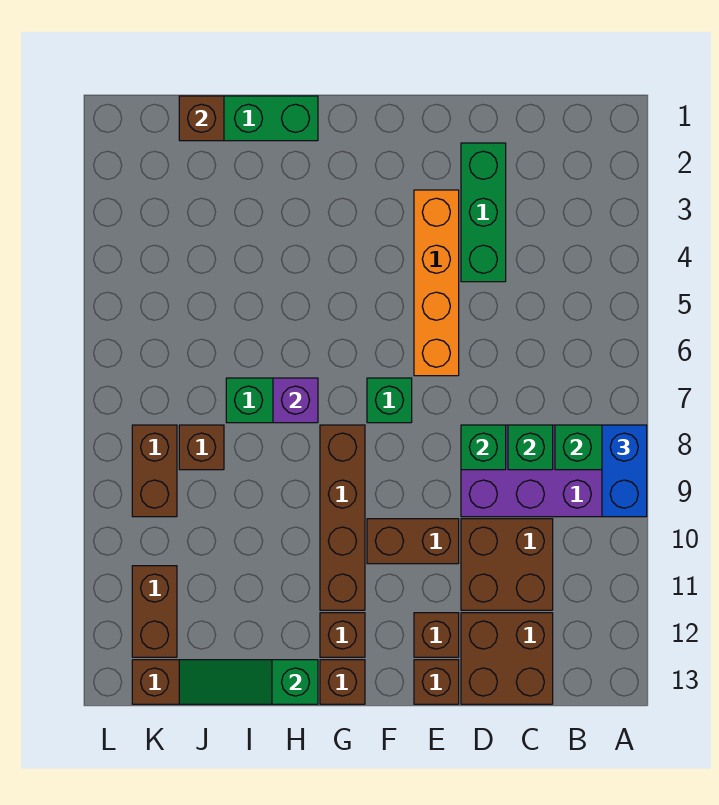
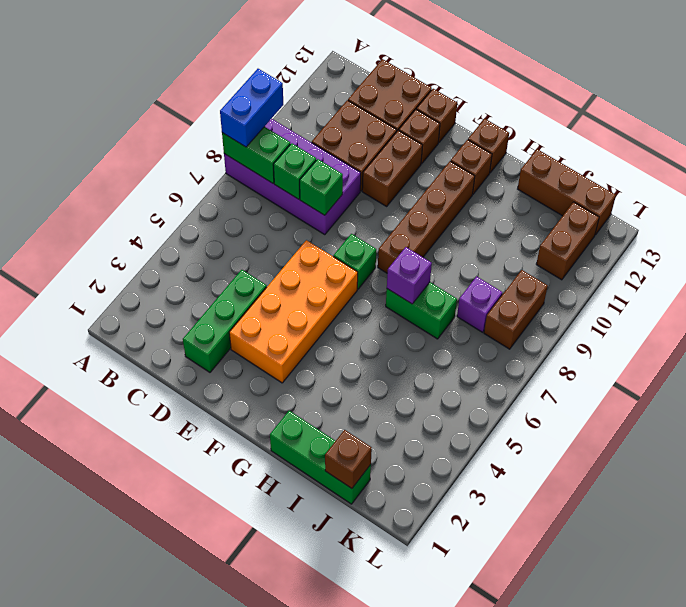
orange brick E3:E6 level 1 -> orange brick E3:F6 level 1
brown brick E10:F10 level 1 -> brown brick E10:E11 level 1
green slope H13:J13 level 2 top H -> none
brown brick J8 level 1 -> purple brick J8 level 1

